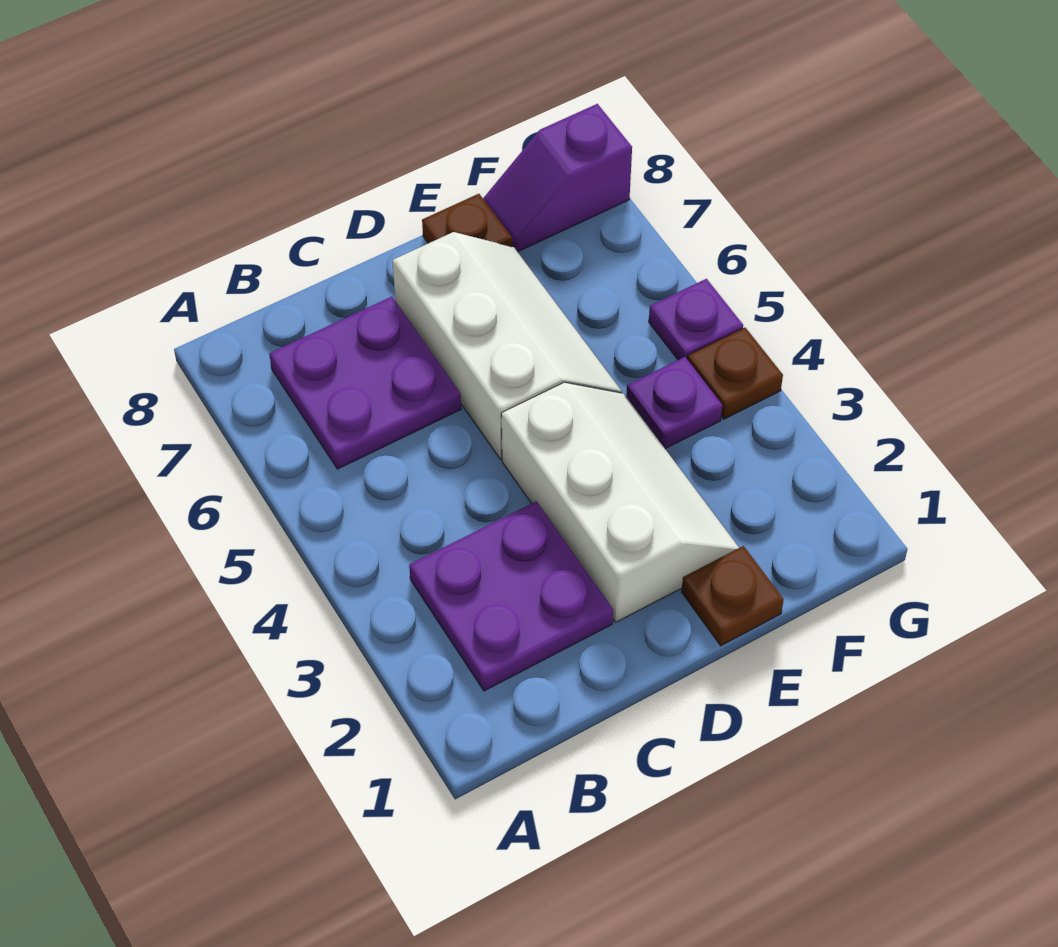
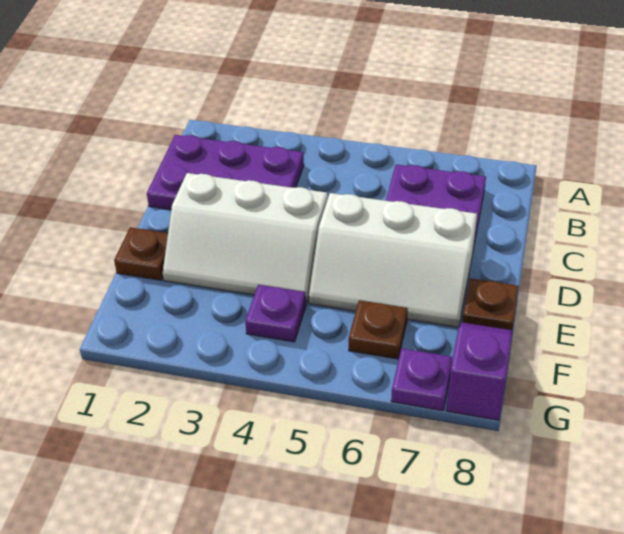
purple plate B2:C3 level 1 -> purple plate B1:C3 level 1
brown plate G4 level 1 -> brown plate F6 level 1
purple plate G5 level 1 -> purple plate G7 level 1

